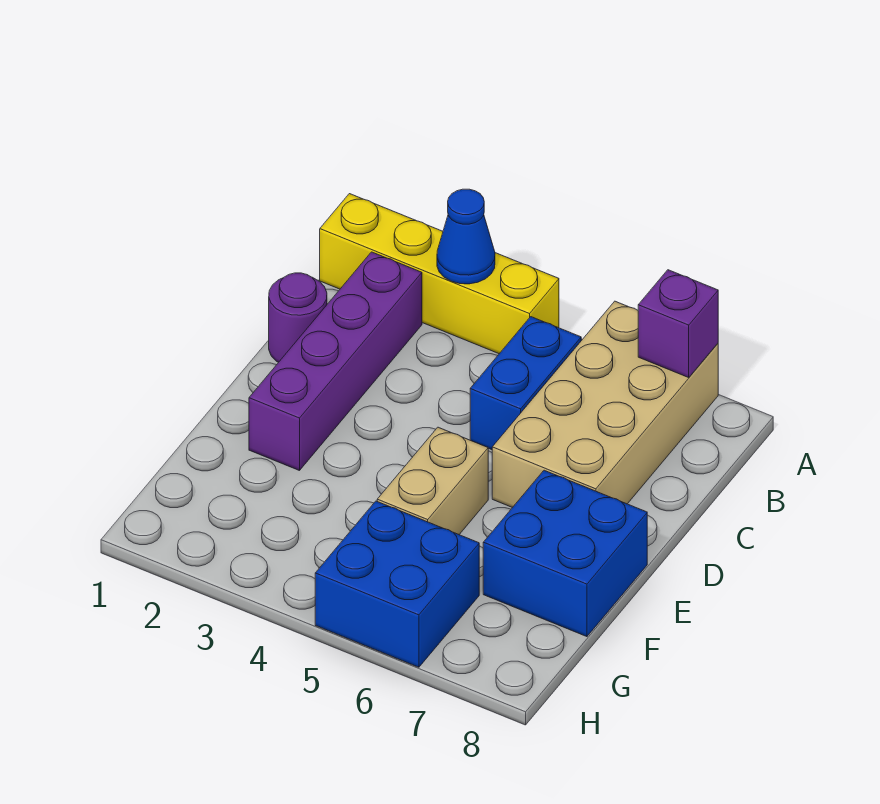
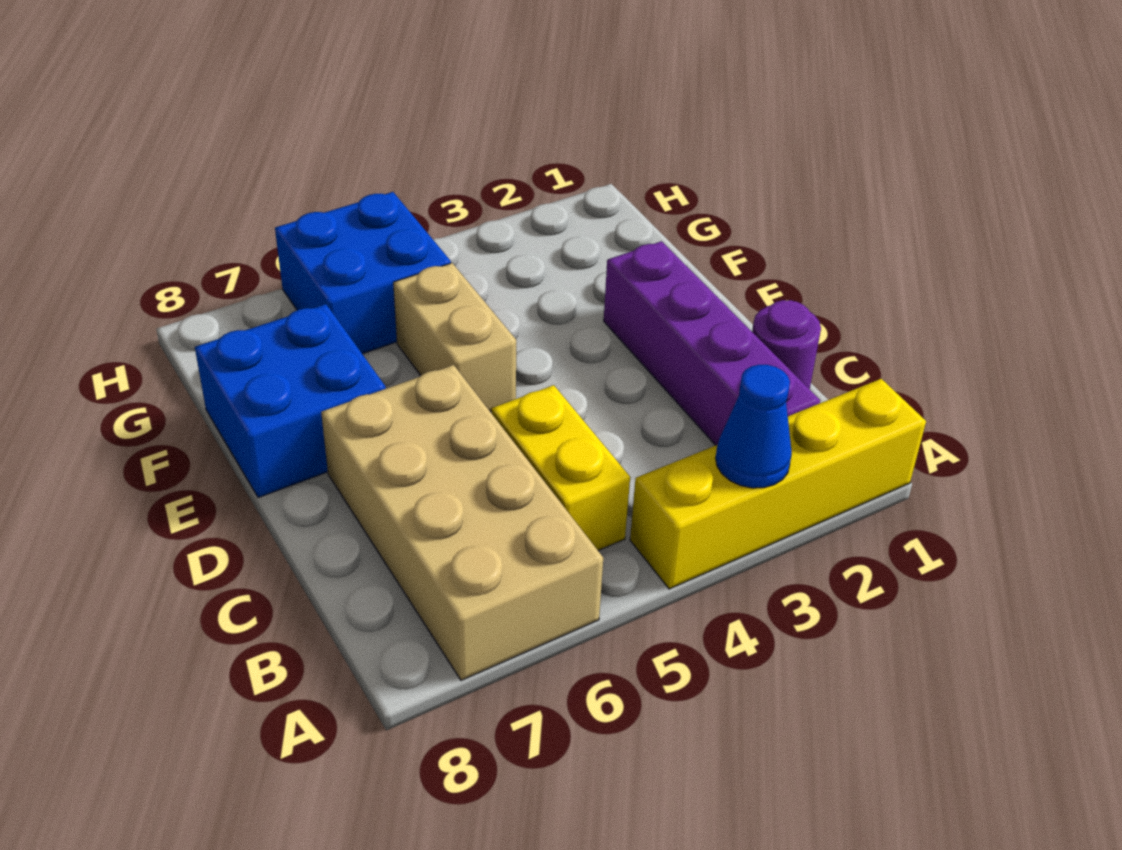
purple brick A7 level 2 -> none
blue brick B5:C5 level 1 -> yellow brick B5:C5 level 1

